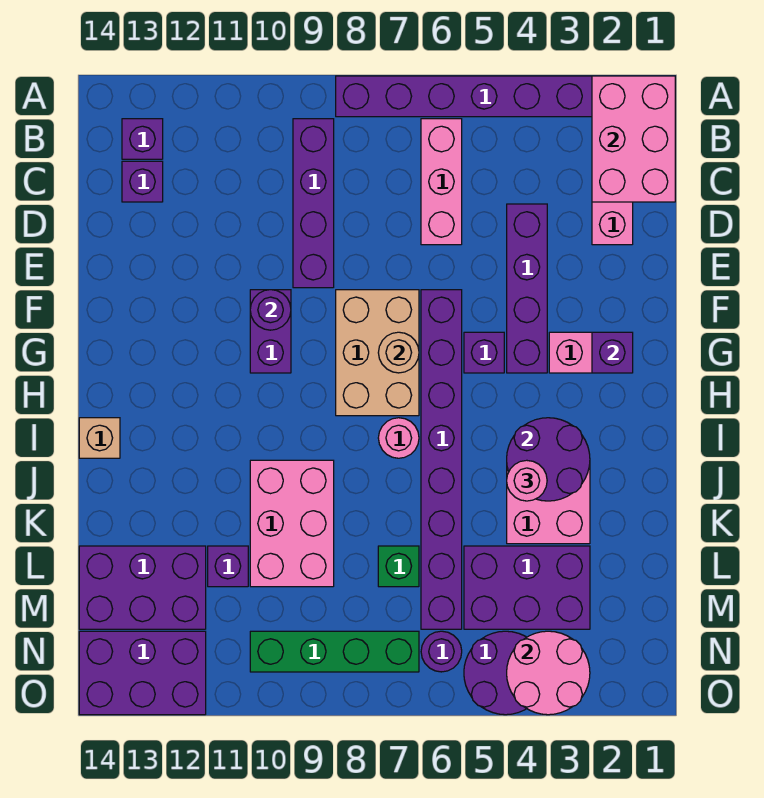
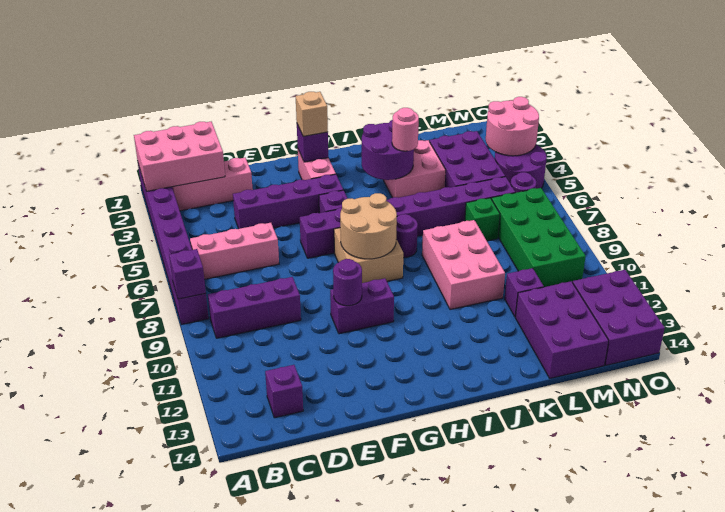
purple brick B9:E9 level 1 -> purple brick B9:D9 level 1
purple brick B13 level 1 -> purple brick A8 level 2
tan brick F7:H8 level 1 -> tan brick G7:H8 level 1
tan round brick G7 level 2 -> tan round brick G7:H8 level 2
pink round brick I7 level 1 -> purple round brick I7 level 1
tan brick I14 level 1 -> tan brick G2 level 3
pink brick J9:L10 level 1 -> pink brick J8:K10 level 1
green brick N7:N10 level 1 -> green brick M7:N10 level 1

